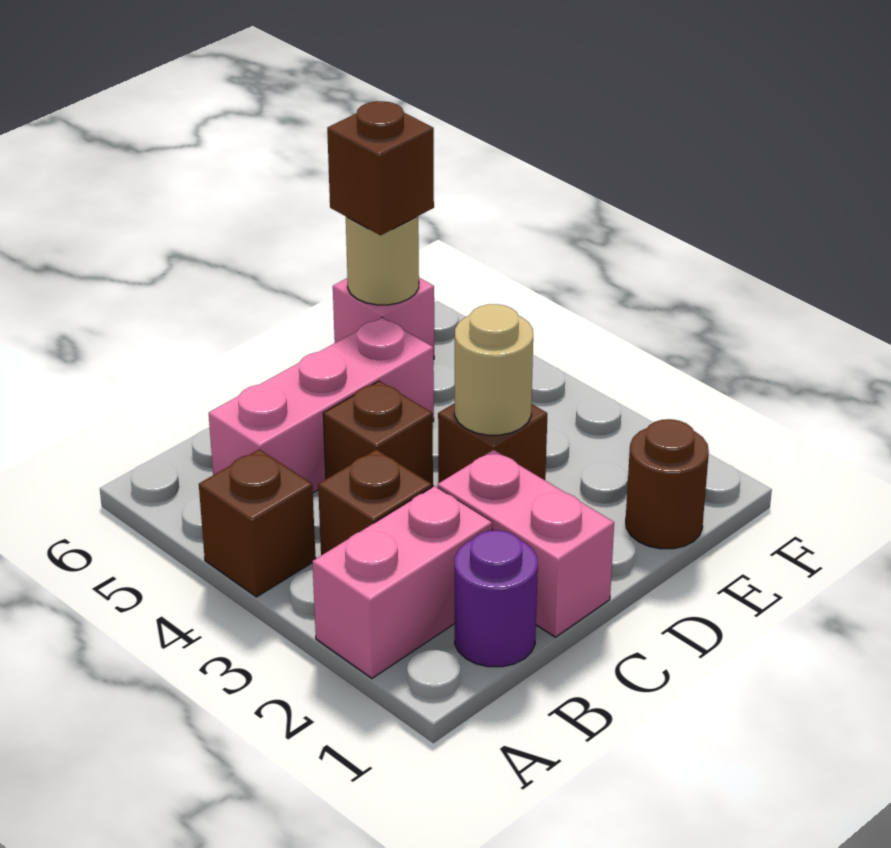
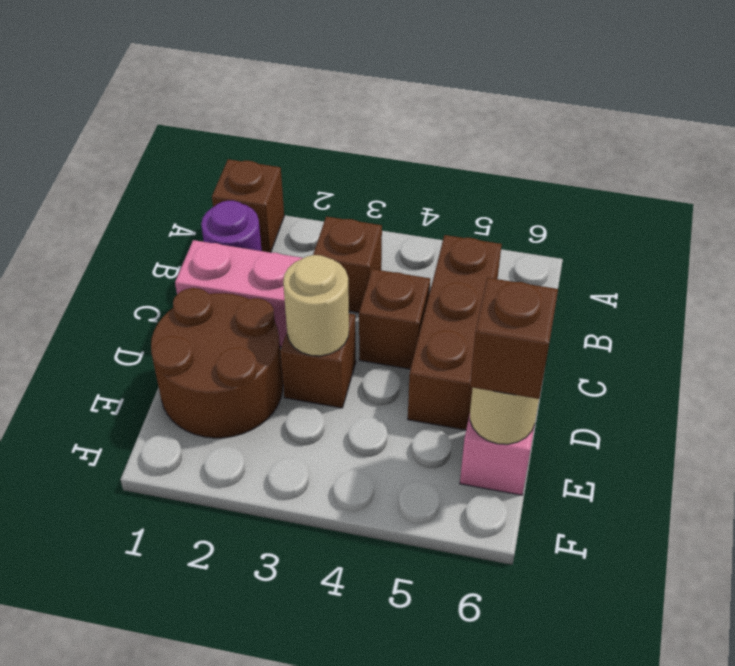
pink brick A2:B2 level 1 -> none
brown brick A4 level 1 -> brown brick A1 level 1
pink brick B5:D5 level 1 -> brown brick B5:D5 level 1
brown round brick E1 level 1 -> brown round brick D1:E2 level 1

